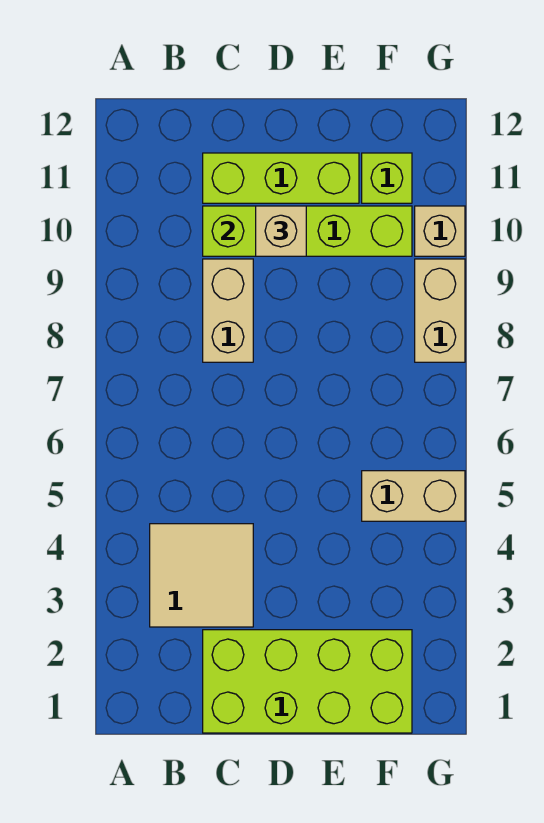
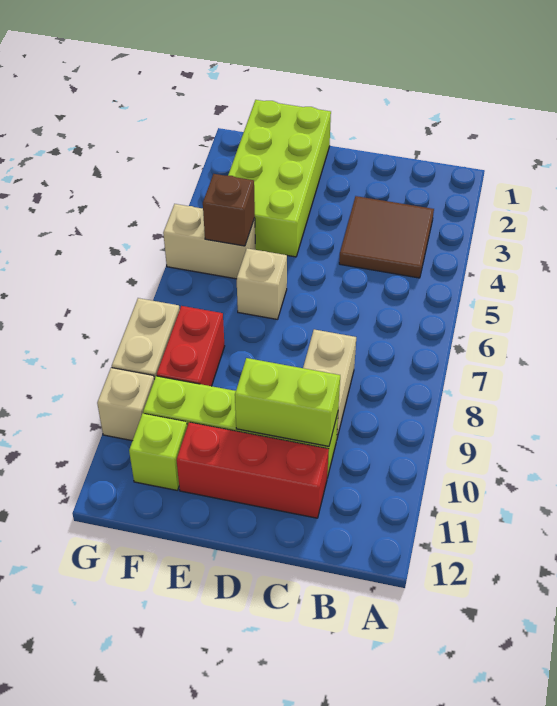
tan tile B3:C4 level 1 -> brown tile B3:C4 level 1
lime brick C1:F2 level 1 -> lime brick E1:F4 level 1
lime brick C11:E11 level 1 -> red brick C11:E11 level 1
tan brick D10 level 3 -> tan brick E6 level 1
none -> brown brick F5 level 2
none -> red brick F8:F9 level 1

